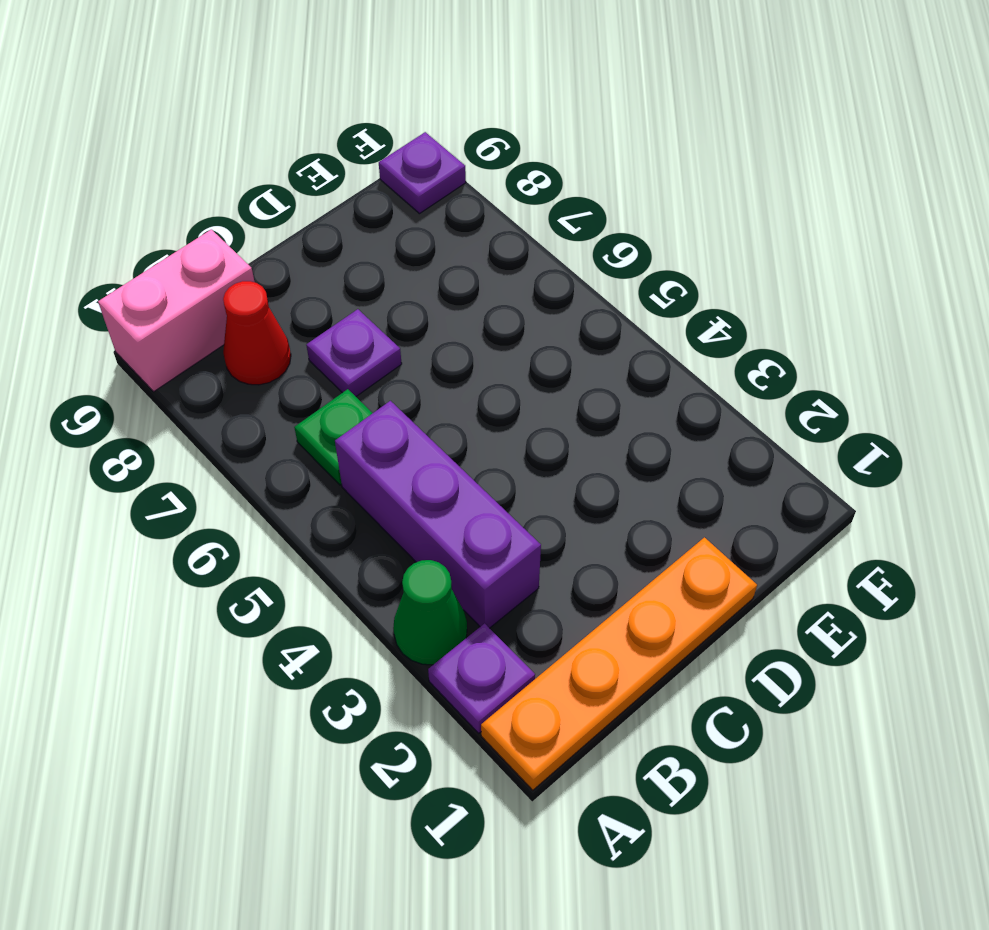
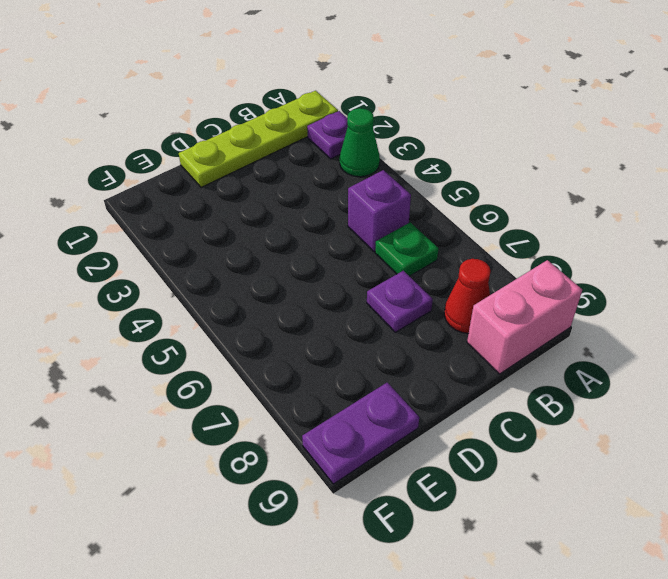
orange plate A1:D1 level 1 -> lime plate A1:D1 level 1
purple brick B3:B5 level 1 -> purple brick B5 level 1
purple plate F9 level 1 -> purple plate E9:F9 level 1

